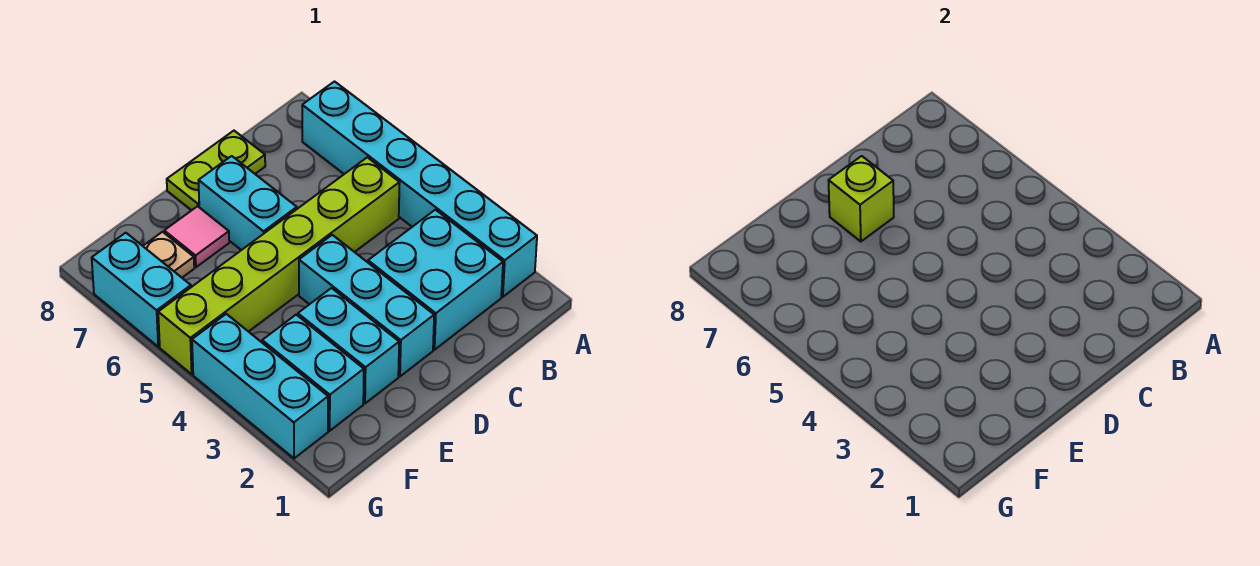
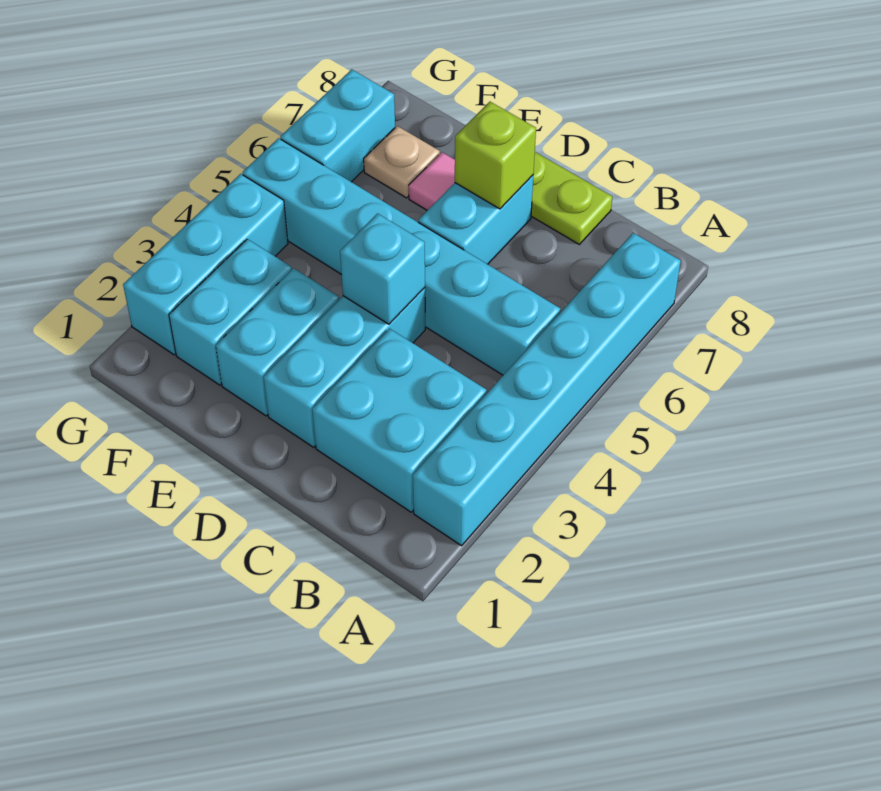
lime brick B5:G5 level 1 -> cyan brick B5:G5 level 1
none -> cyan brick D4 level 2

